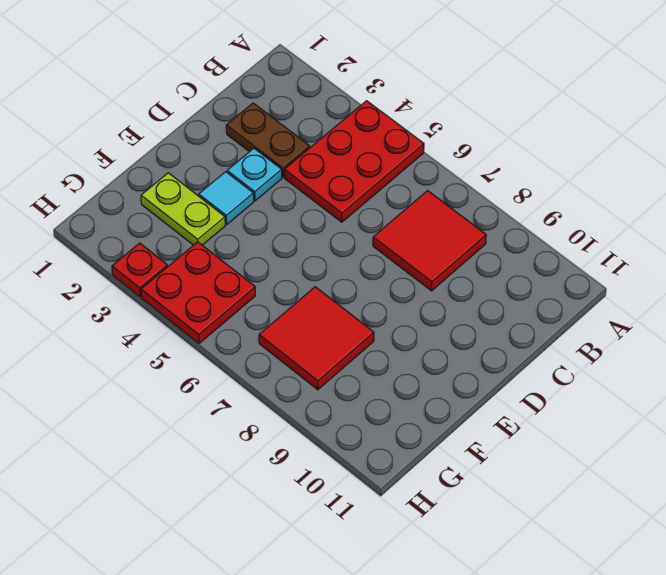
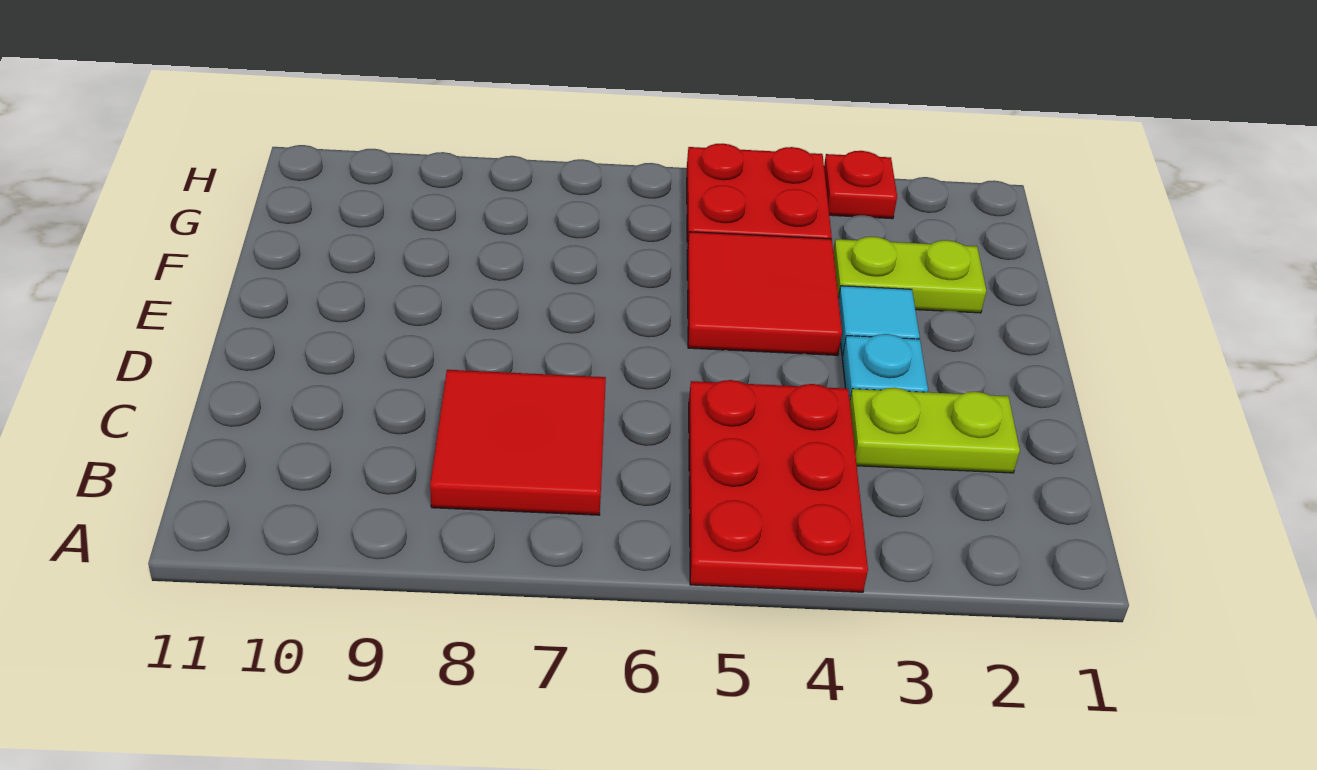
brown plate C2:C3 level 1 -> lime plate C2:C3 level 1
red tile F7:G8 level 1 -> red tile E4:F5 level 1

